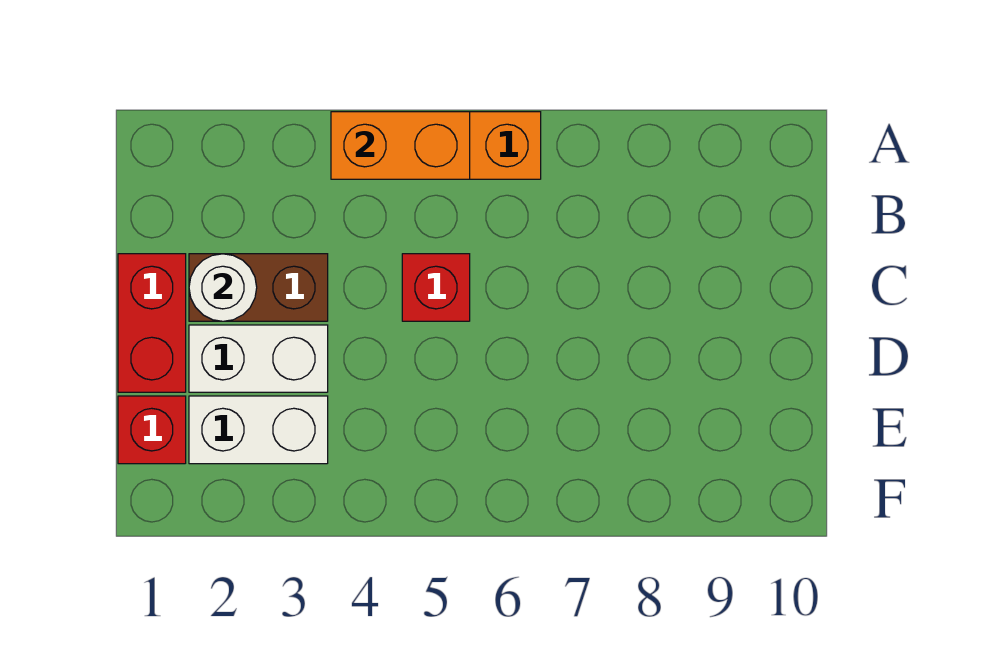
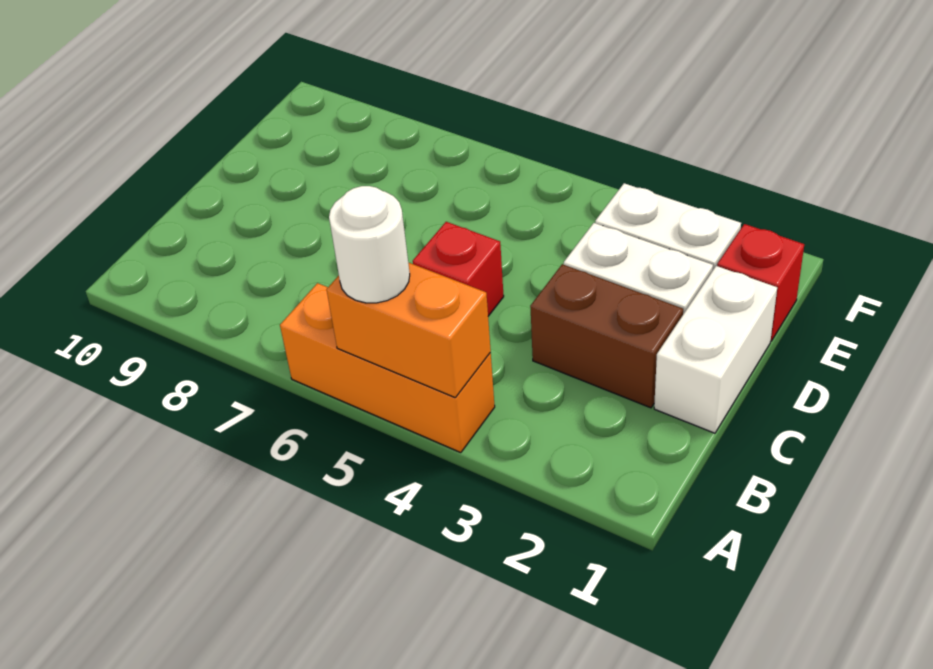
red brick C1:D1 level 1 -> white brick C1:D1 level 1
white round brick C2 level 2 -> white round brick A5 level 3

